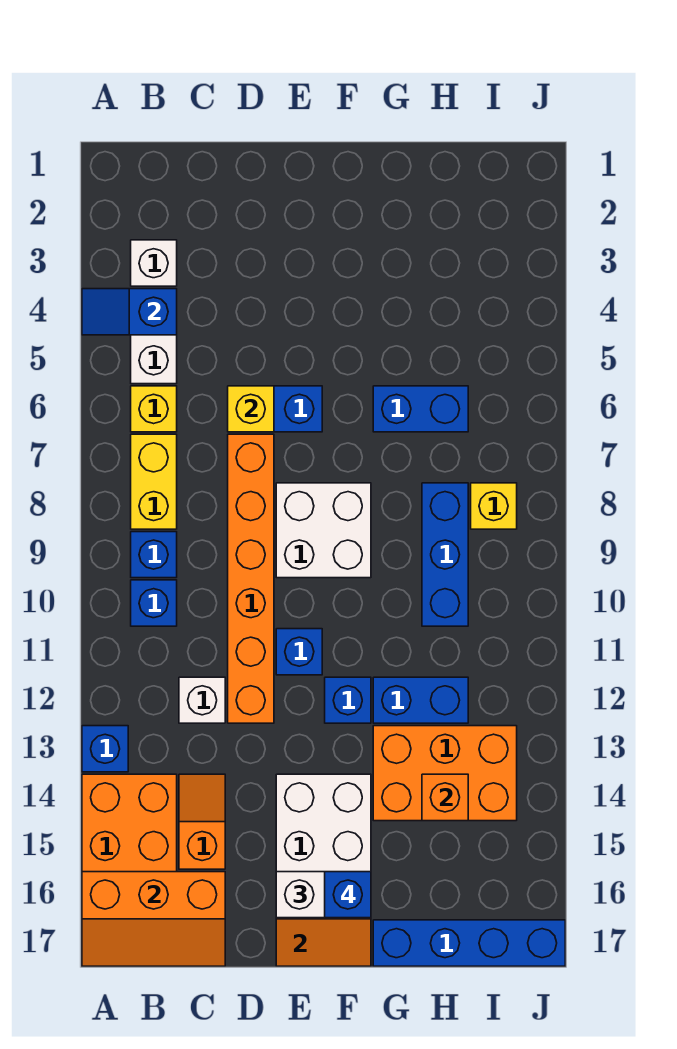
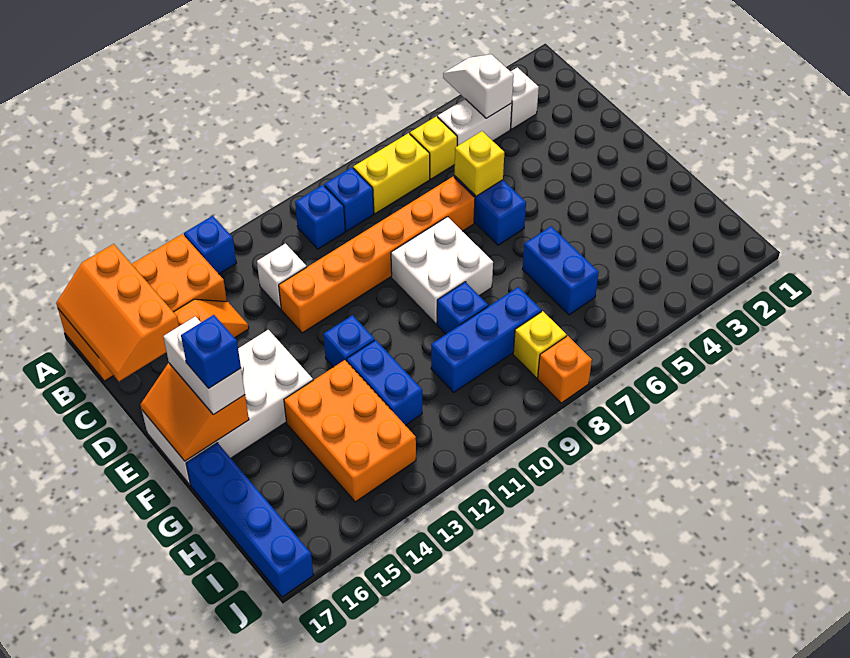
blue slope A4:B4 level 2 top B -> white slope A4:B4 level 2 top B
blue brick E11 level 1 -> blue brick G9 level 1
orange brick H14 level 2 -> orange brick J8 level 1

